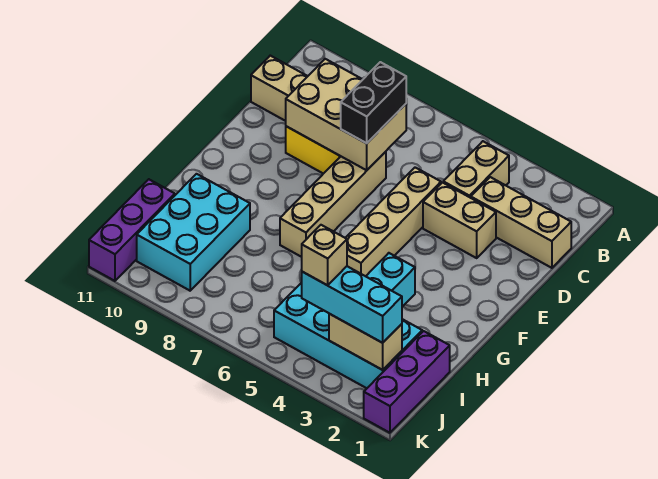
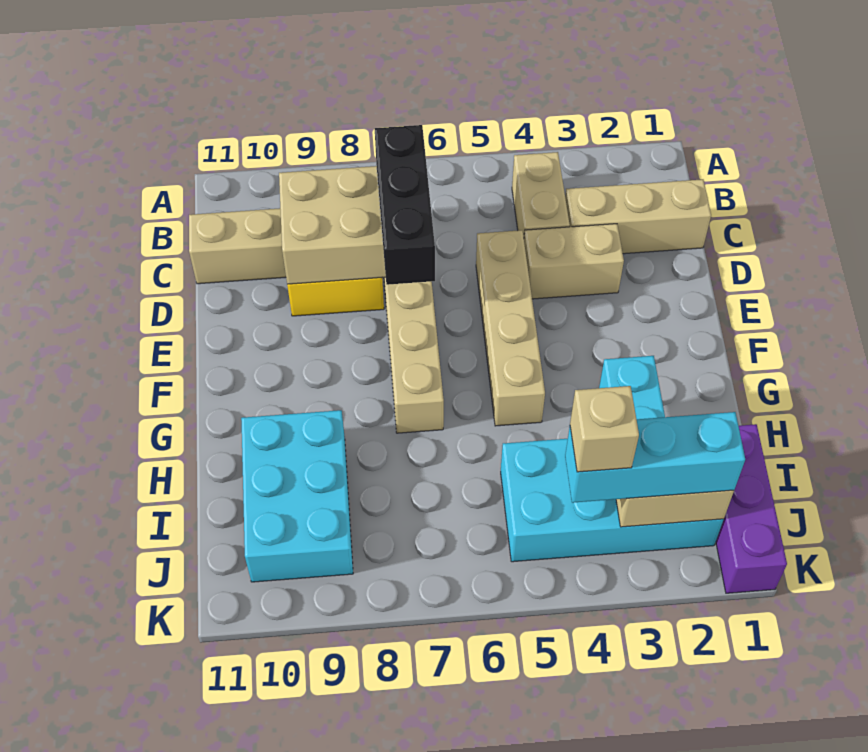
black brick C7:D7 level 3 -> black brick C7:E7 level 3
purple brick I11:K11 level 1 -> none

